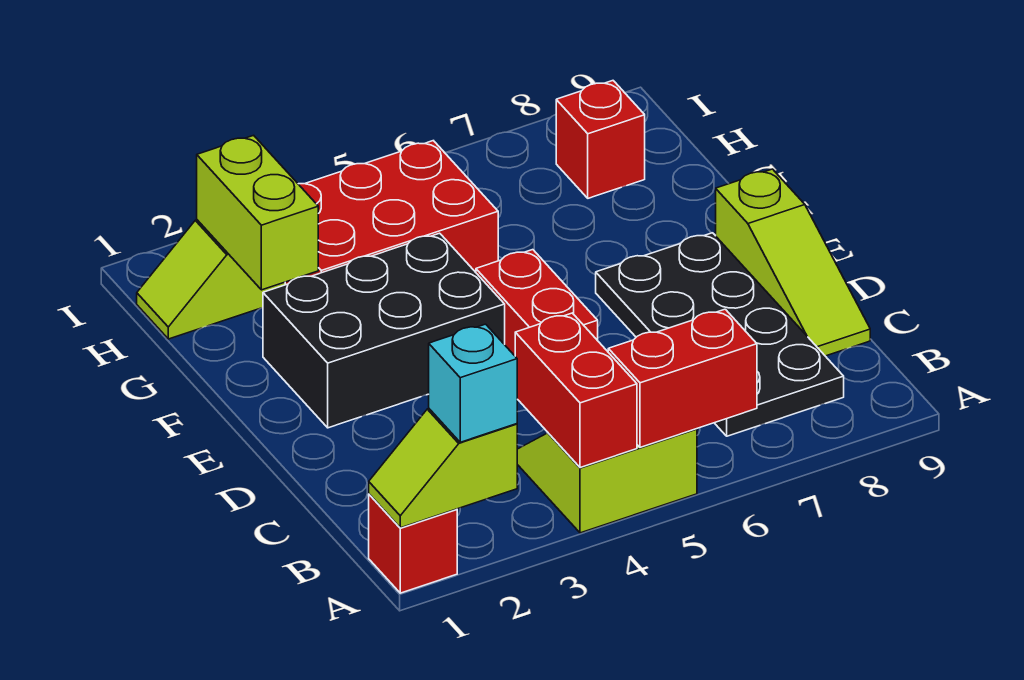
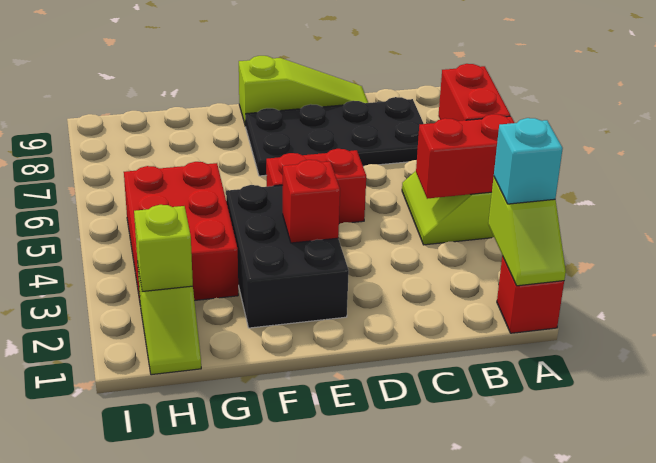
lime brick G2:H2 level 2 -> lime brick H2 level 2
red brick H8 level 1 -> red brick E3 level 2

